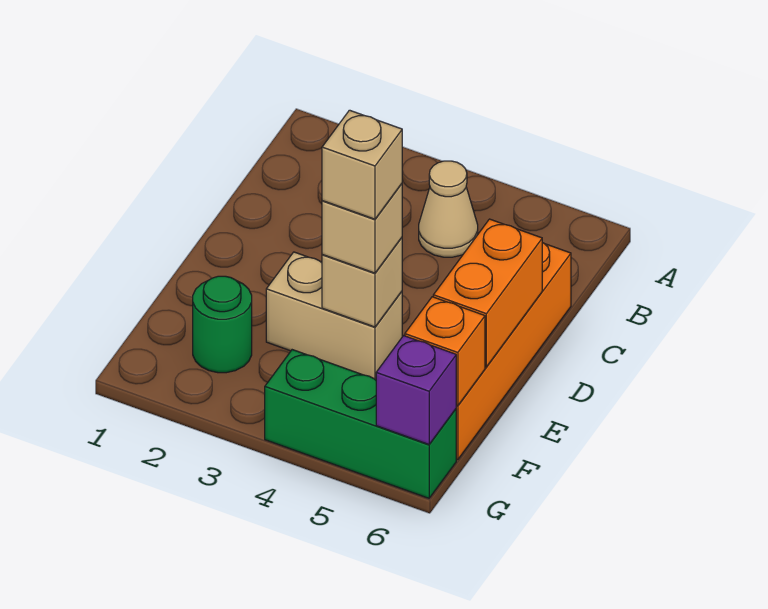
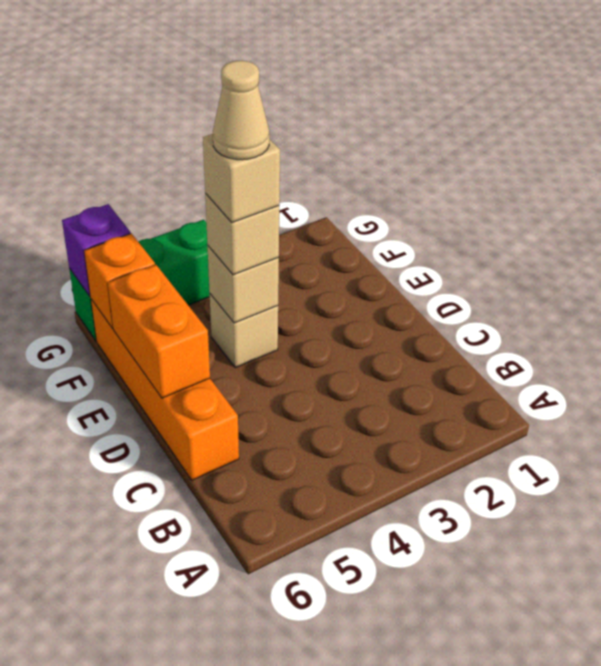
tan cone B4 level 1 -> tan cone E4 level 5
tan brick E3:E4 level 1 -> tan brick E4 level 1
green round brick F2 level 1 -> none

